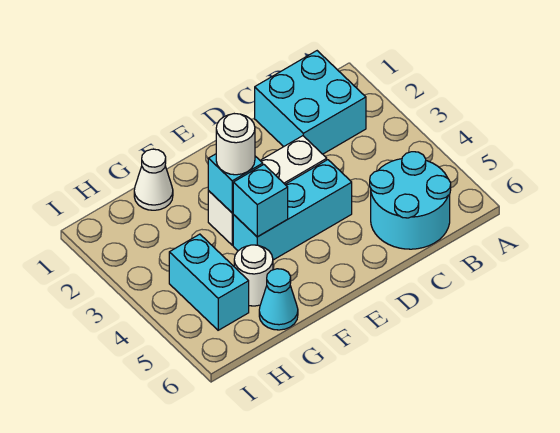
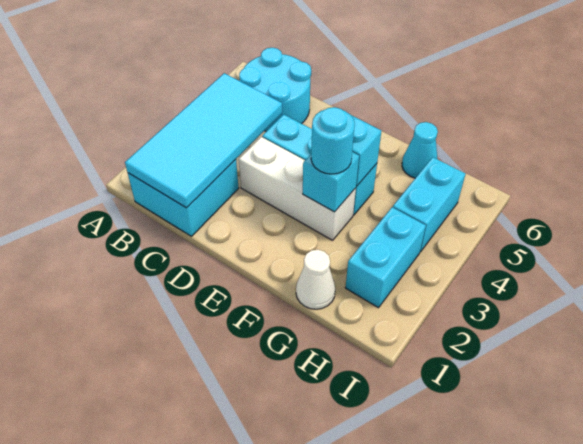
none -> cyan tile B1:C4 level 2
white round brick F3 level 3 -> cyan round brick F3 level 3
white round brick G5 level 1 -> none
none -> cyan brick H2:H3 level 1

